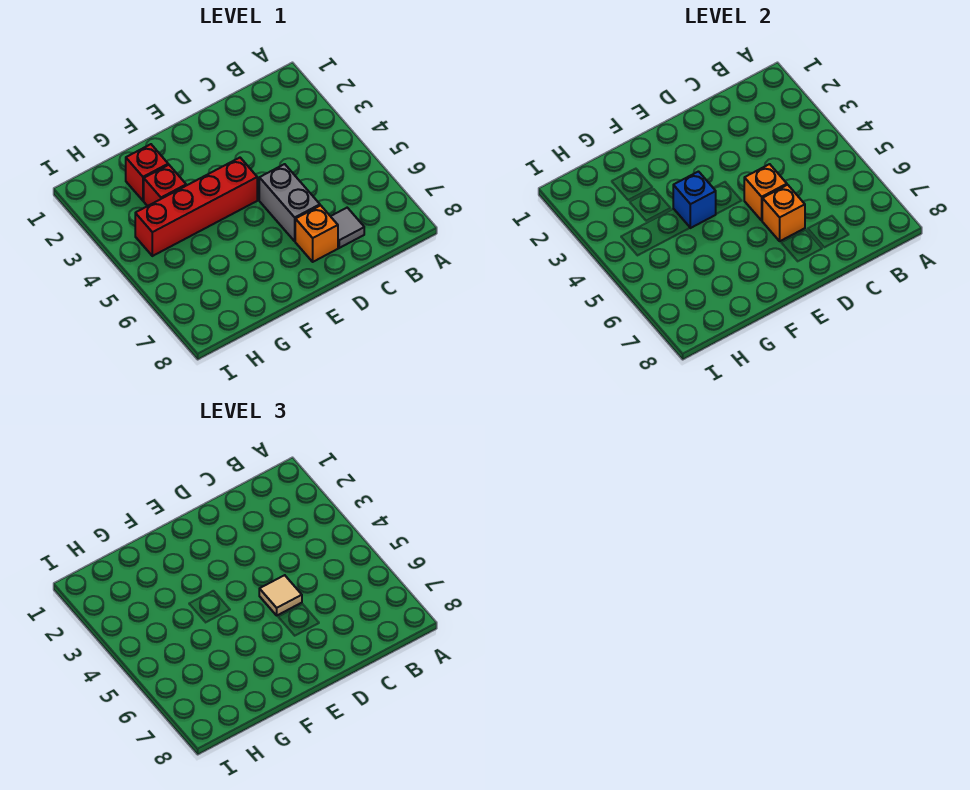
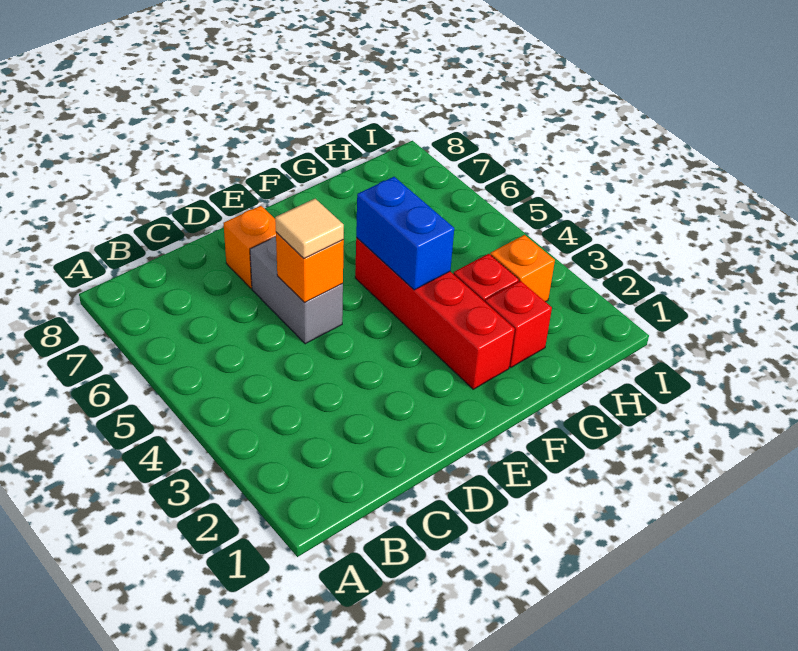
grey tile C7 level 1 -> none
orange brick D6 level 2 -> orange brick H3 level 1
red brick E4:H4 level 1 -> red brick F2:F5 level 1
blue brick F4 level 2 -> blue brick F4:F5 level 2

